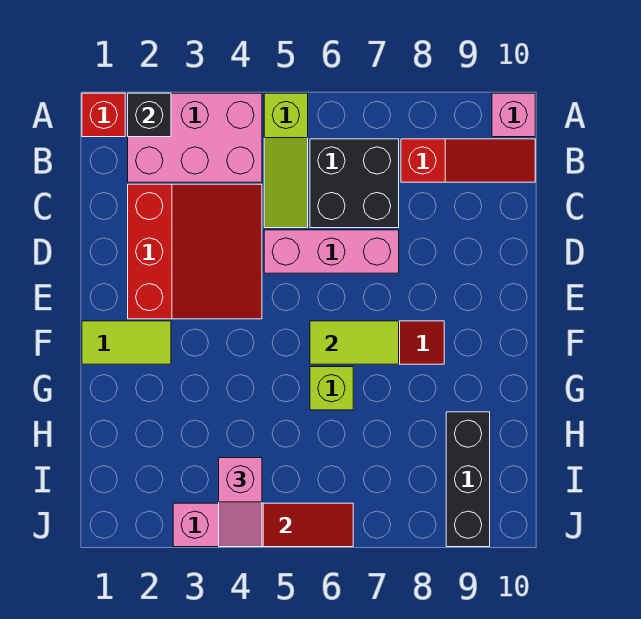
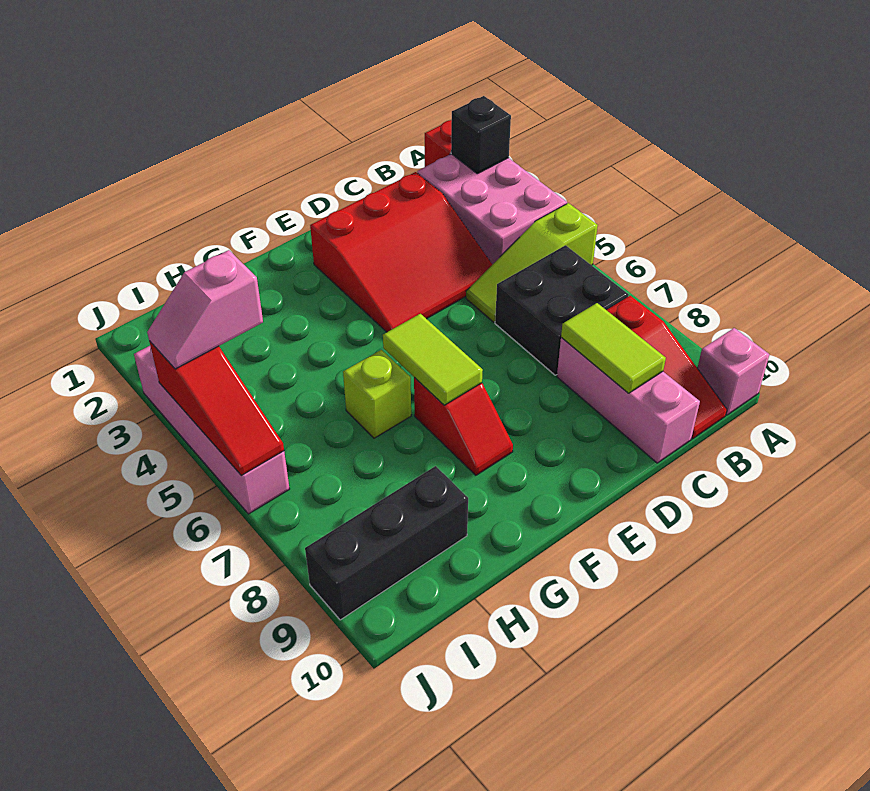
pink brick D5:D7 level 1 -> pink brick C8:C10 level 1
lime tile F1:F2 level 1 -> lime tile C8:C9 level 2

